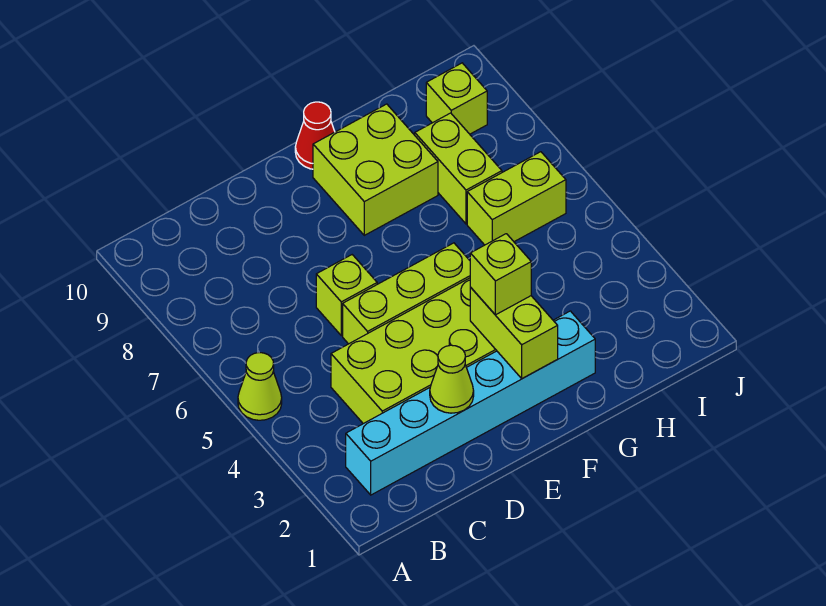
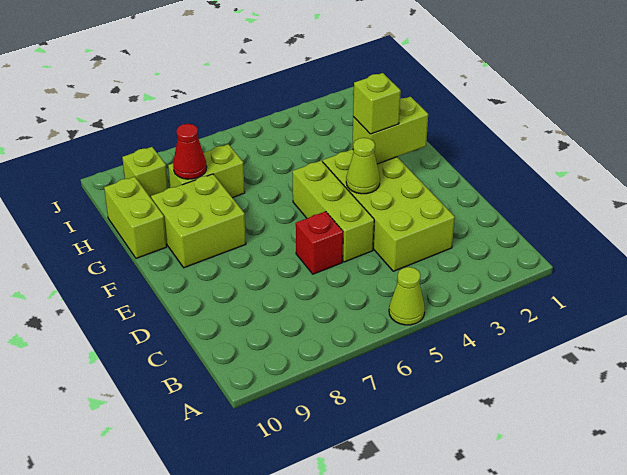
cyan brick B2:G2 level 1 -> none
lime cone D2 level 2 -> lime cone E4 level 2
lime brick D6 level 1 -> red brick D6 level 1
red cone F10 level 1 -> red cone H8 level 2
lime brick H6:I6 level 1 -> lime brick G10:H10 level 1

